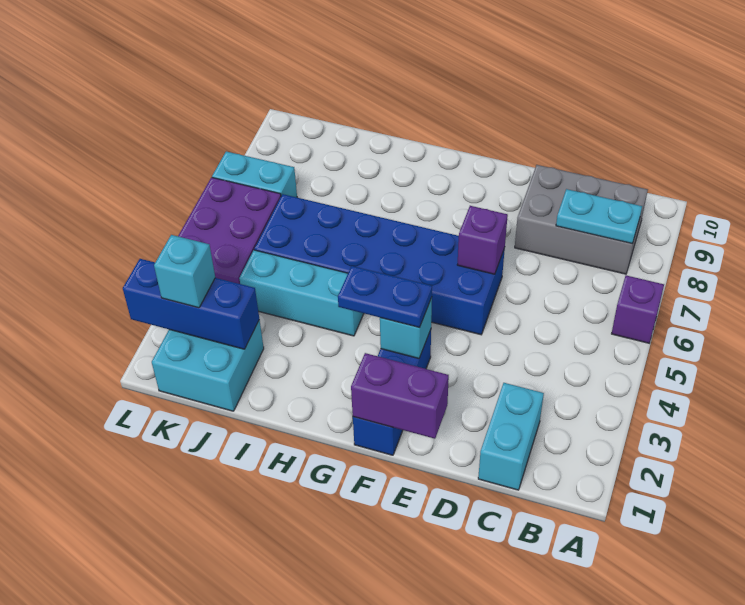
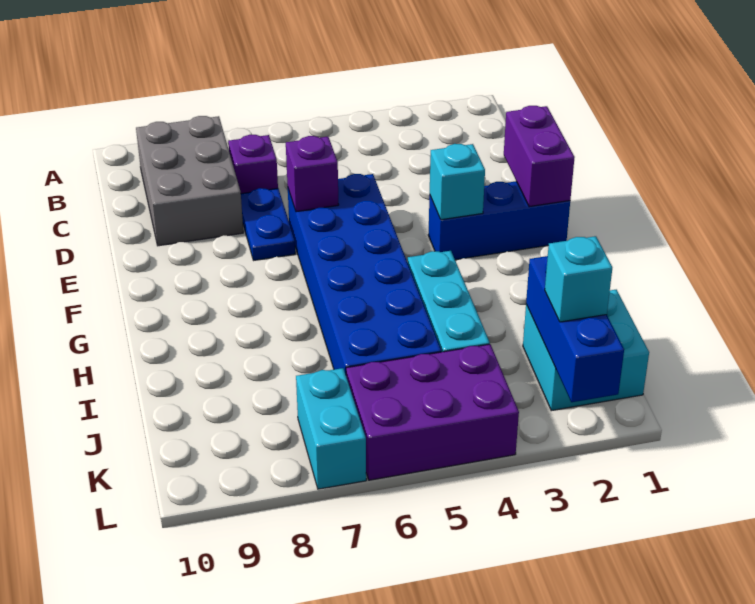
purple brick A6 level 1 -> purple brick C7 level 1
cyan plate B8:C8 level 2 -> none
cyan brick C1:C2 level 1 -> none
blue plate F3:G3 level 3 -> blue plate D7:E7 level 1

